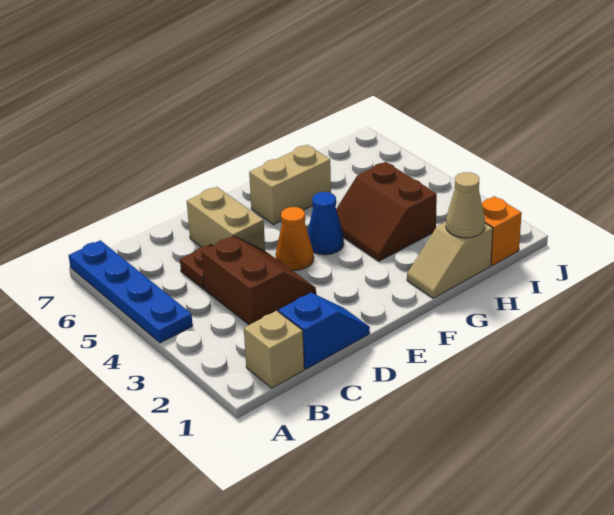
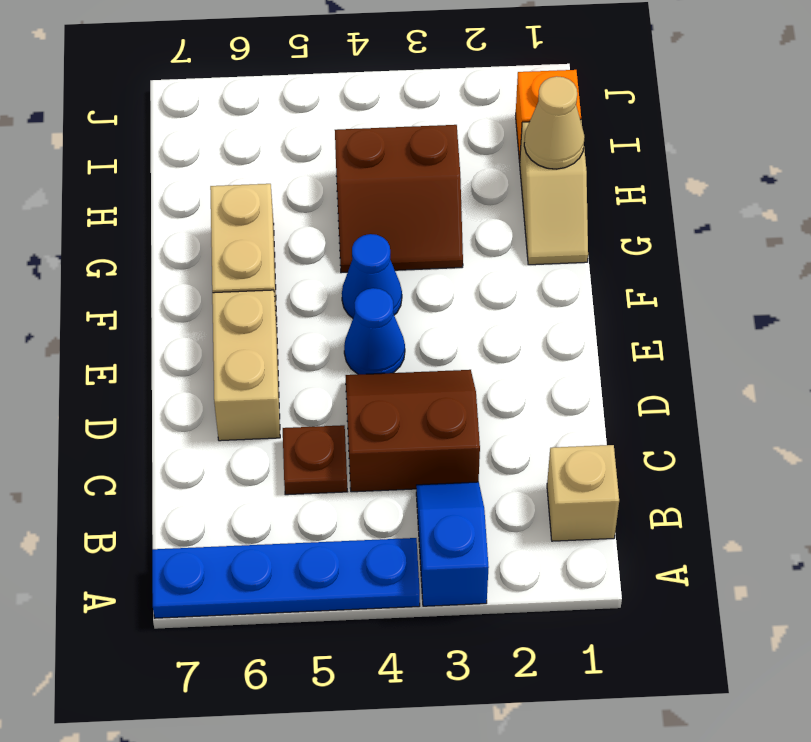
blue slope C1:D1 level 1 top C -> blue slope A3:B3 level 1 top A
tan brick D5:D6 level 1 -> tan brick D6:E6 level 1
orange cone E4 level 1 -> blue cone E4 level 1

